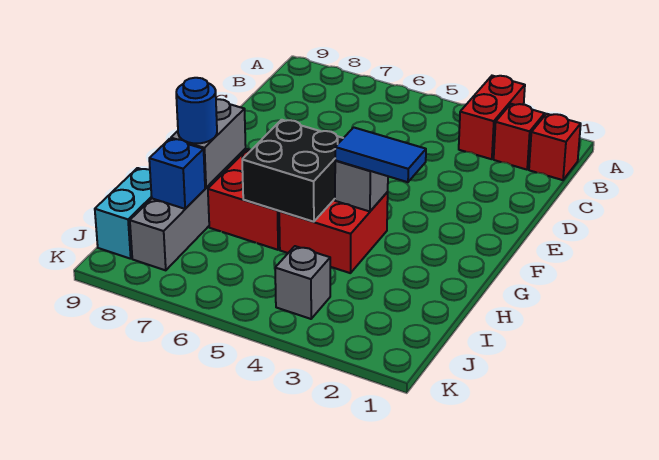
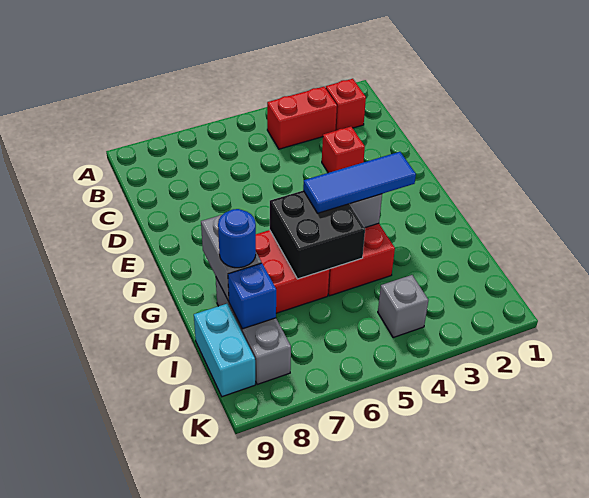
red brick A3:B3 level 1 -> red brick B3:B4 level 1
red brick B1 level 1 -> red brick D3 level 1
blue tile G3:G4 level 3 -> blue tile G3:G5 level 3

